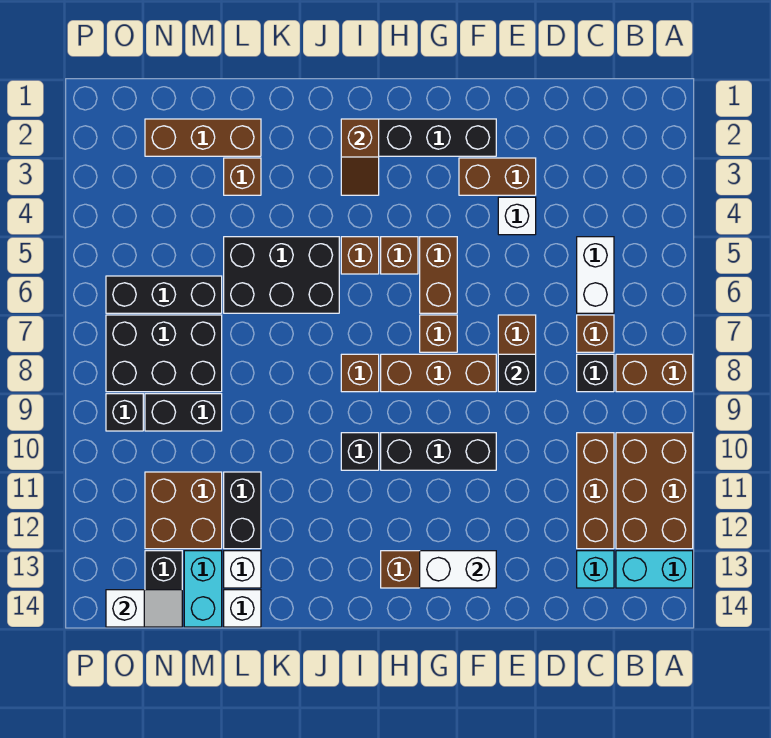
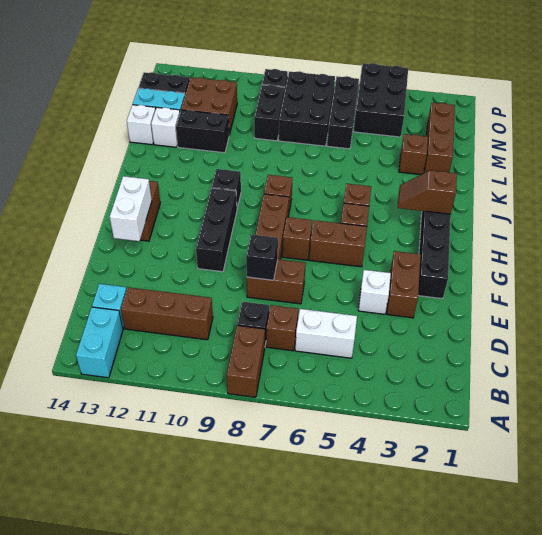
brown brick A10:B12 level 1 -> none
black brick J5:L6 level 1 -> black brick N4:P5 level 1
white slope N14:O14 level 2 top O -> none

